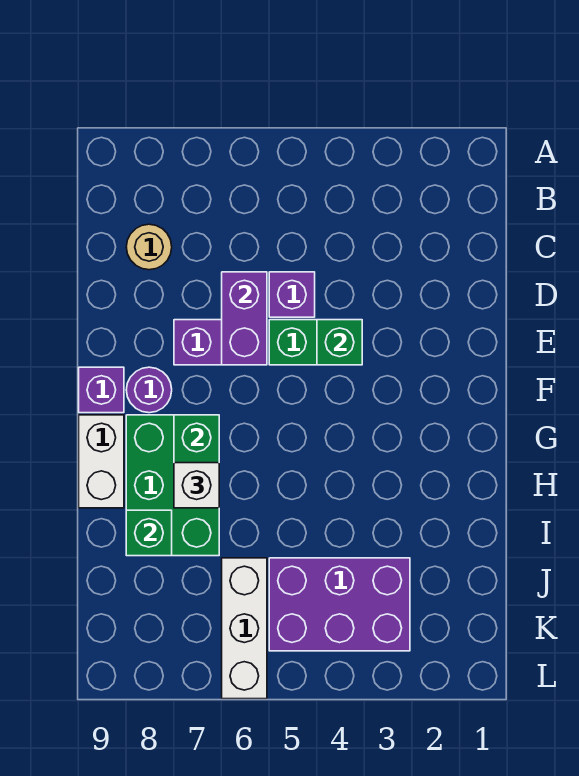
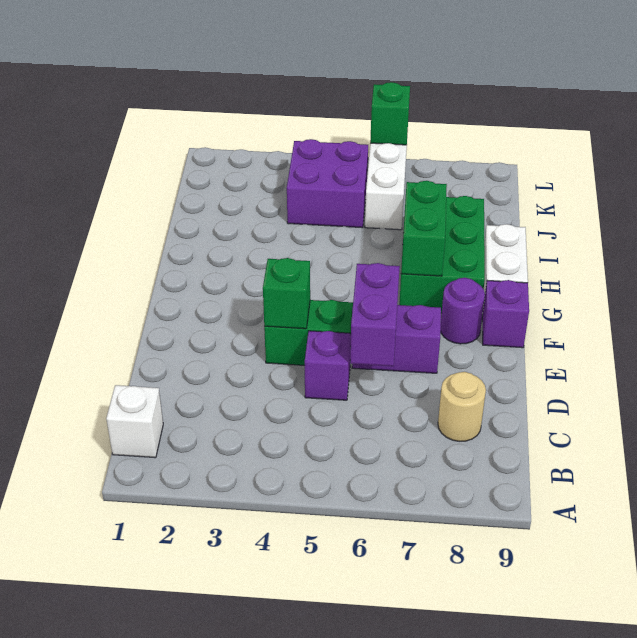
white brick H7 level 3 -> white brick B1 level 1
green brick I8 level 2 -> green brick L6 level 2
purple brick J3:K5 level 1 -> purple brick J4:K5 level 1

